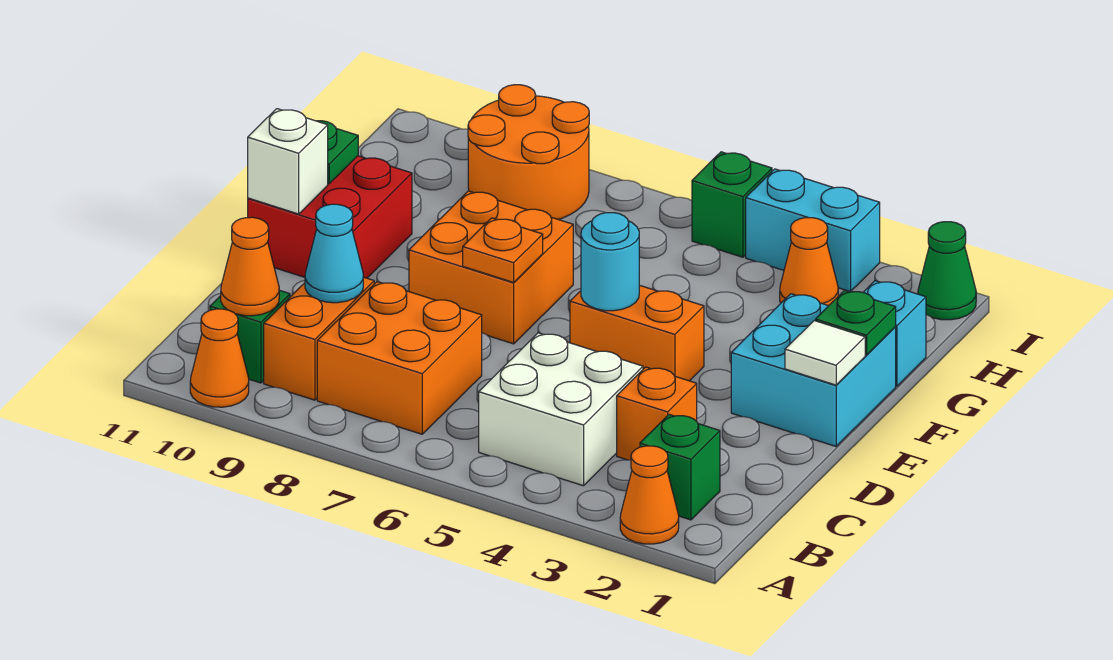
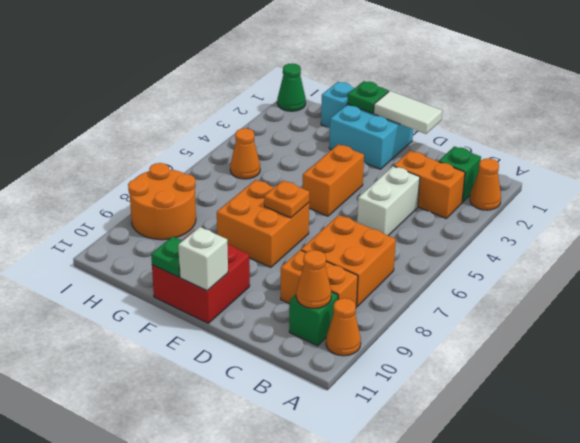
white brick B4:C5 level 1 -> white brick C4:C5 level 1
orange brick C3 level 1 -> orange brick B3:C3 level 1
cyan cone C9 level 2 -> none
white tile E1 level 2 -> white tile D1:E1 level 2
cyan round brick E5 level 2 -> none
orange cone H3 level 1 -> orange cone H5 level 1
cyan brick I3:I4 level 1 -> none
green brick I5 level 1 -> none

